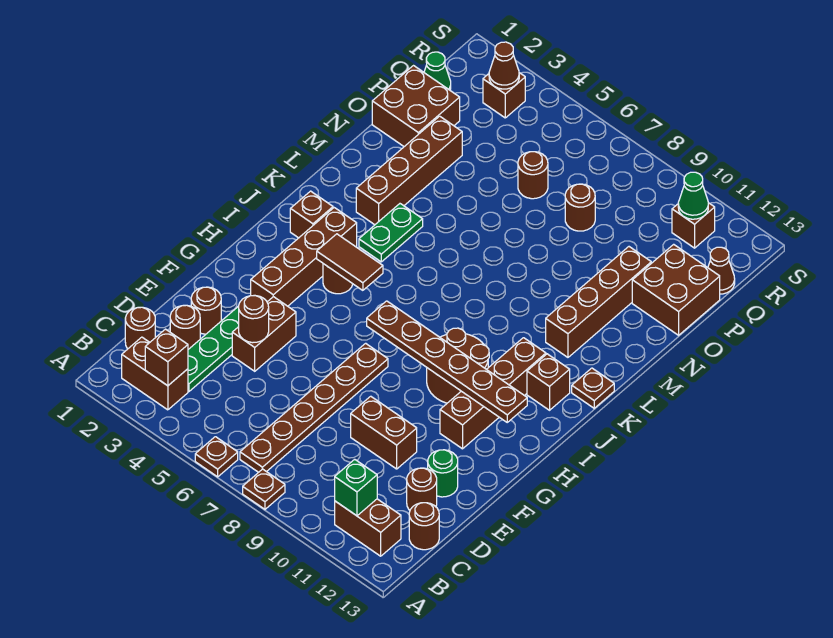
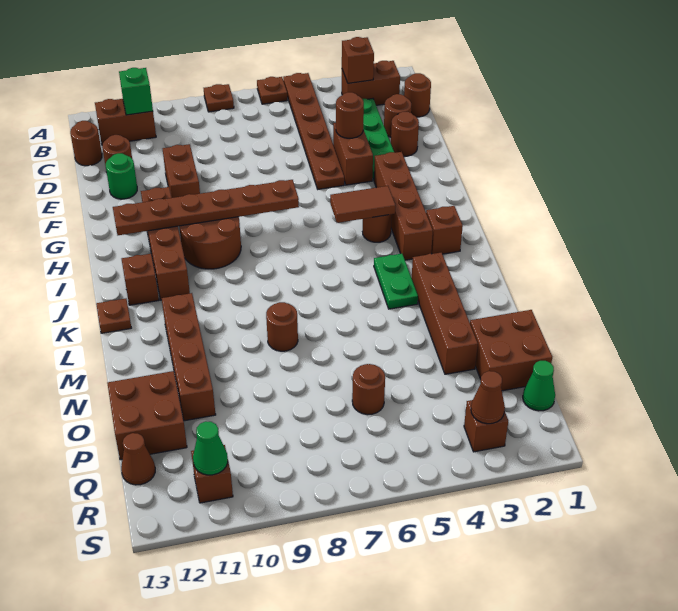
brown plate B7:G7 level 1 -> brown plate A5:F5 level 1
brown brick E9:E10 level 1 -> brown brick E10:F10 level 1
brown round brick P8 level 1 -> brown round brick M8 level 1

